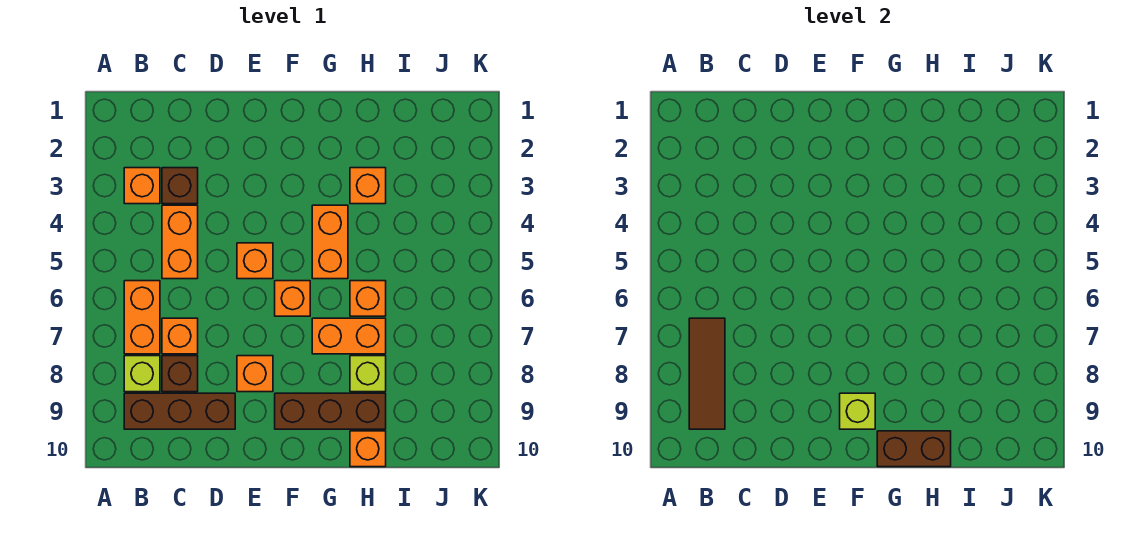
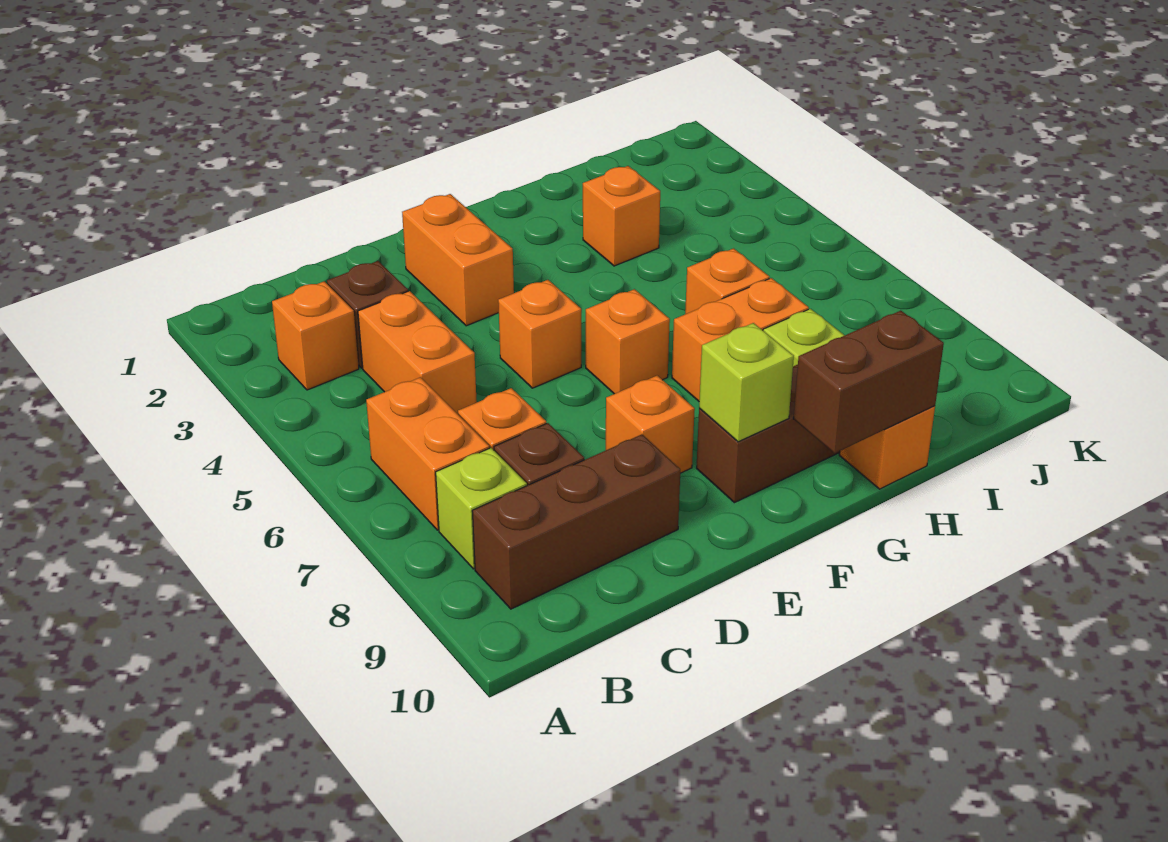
brown tile B7:B9 level 2 -> none
orange brick G4:G5 level 1 -> orange brick E2:E3 level 1

